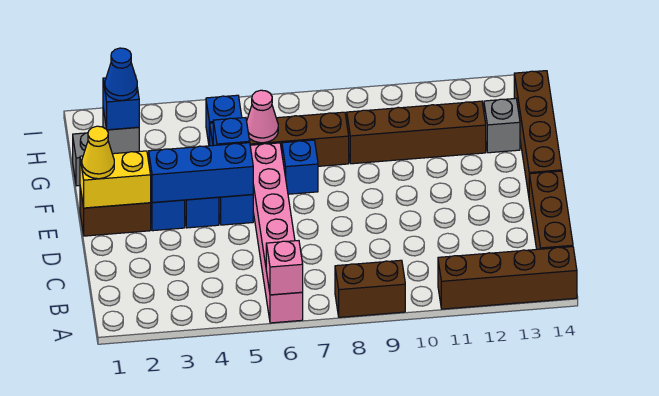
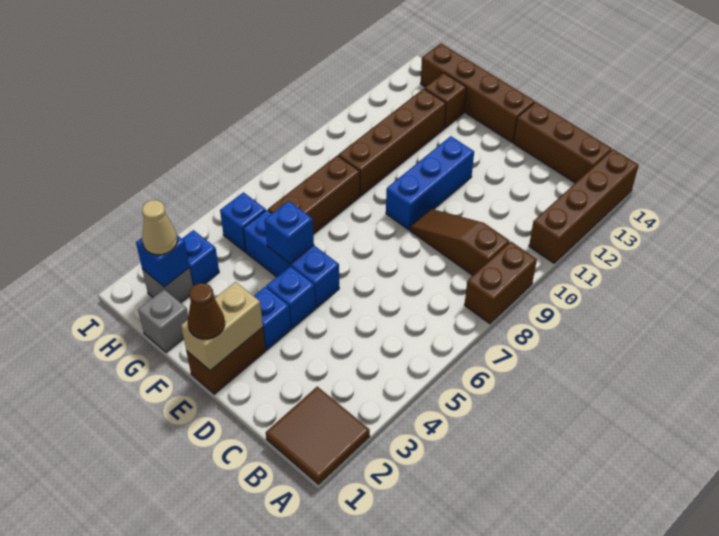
none -> brown tile A1:B2 level 1
pink brick A6:F6 level 1 -> none
pink brick A6 level 2 -> none
none -> brown slope B9:D9 level 1 top B
yellow brick E1:E2 level 2 -> tan brick E1:E2 level 2
yellow cone E1 level 3 -> brown cone E1 level 3
blue brick E3:E5 level 2 -> blue brick E9:E11 level 1
blue brick F7 level 1 -> blue brick H3 level 1
pink cone G6 level 2 -> none
grey brick G13 level 1 -> brown brick G13 level 1
blue cone H2 level 3 -> tan cone H2 level 3

